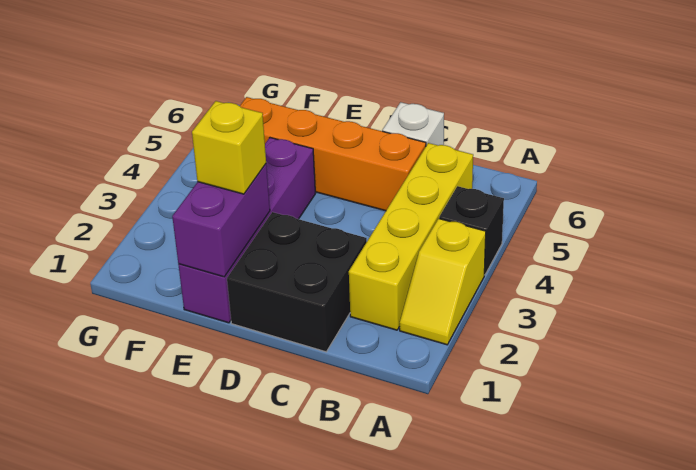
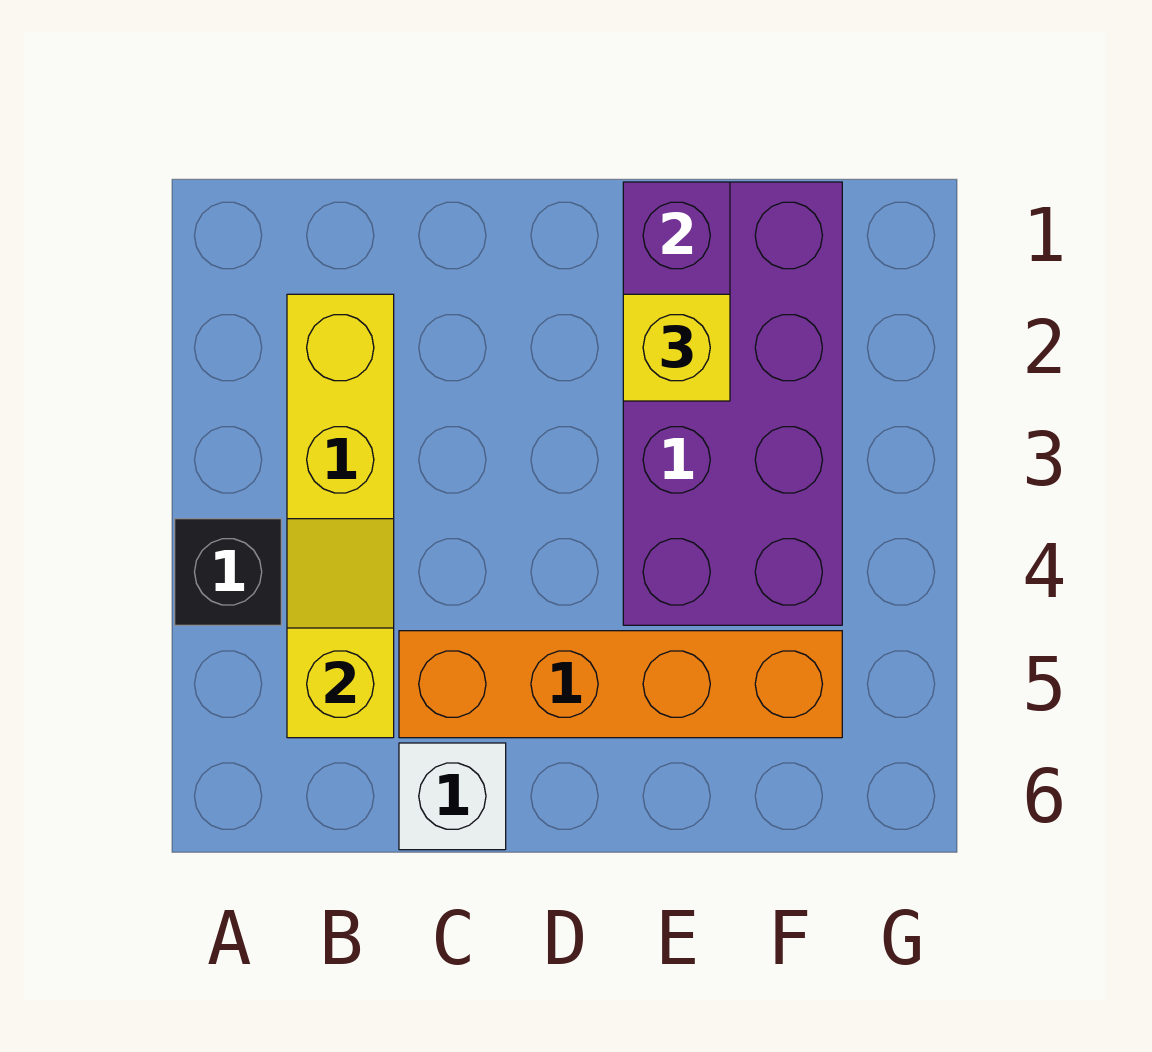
yellow slope A2:A3 level 1 top 3 -> yellow slope B4:B5 level 2 top 5
black brick C1:D2 level 1 -> none
purple brick E1:E4 level 1 -> purple brick E1:F4 level 1

